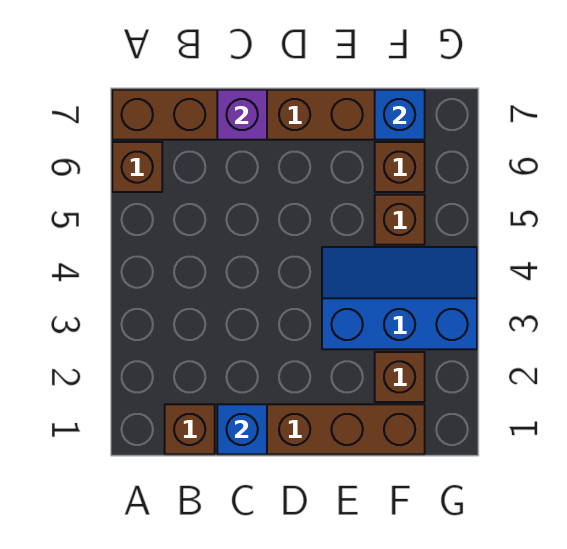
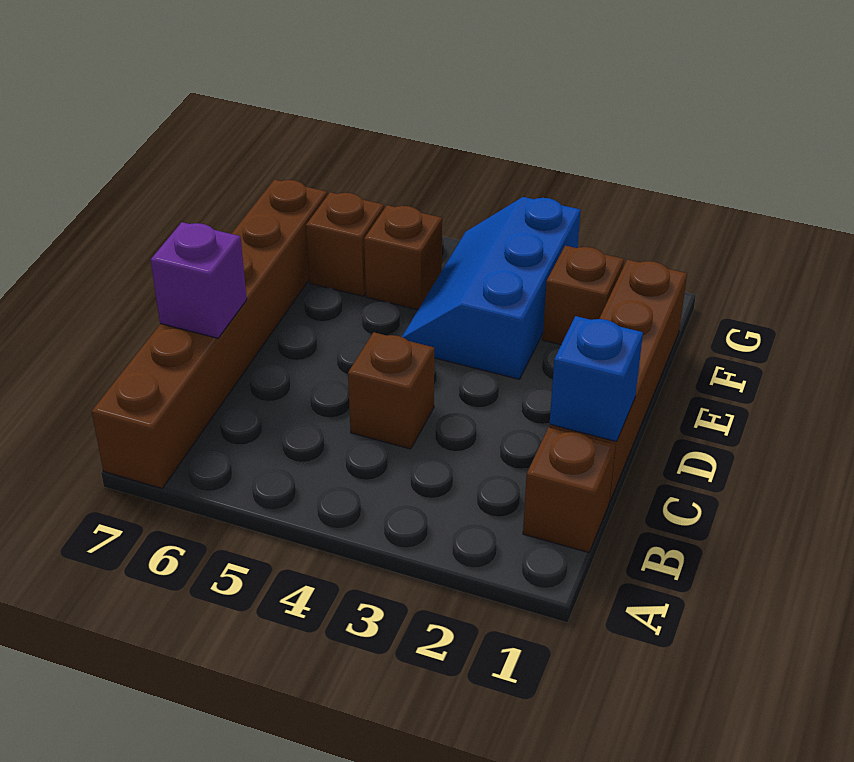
brown brick A6 level 1 -> brown brick C4 level 1
blue brick F7 level 2 -> none

